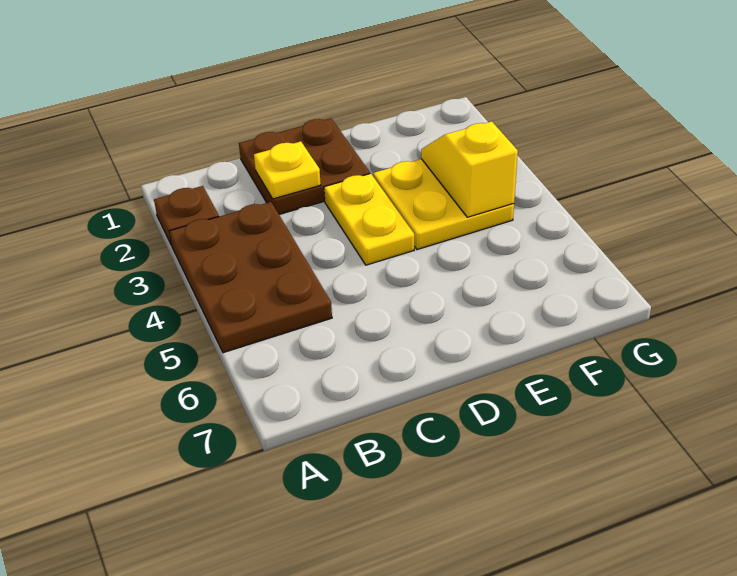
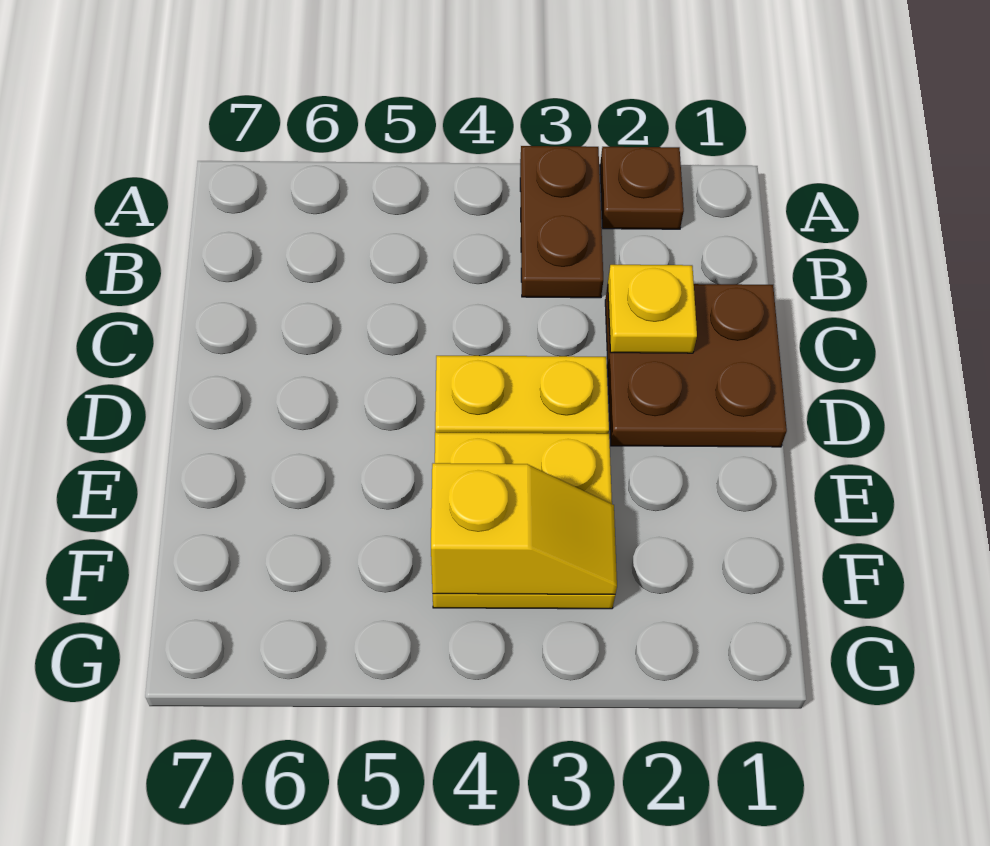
brown plate A3:B5 level 1 -> brown plate A3:B3 level 1

